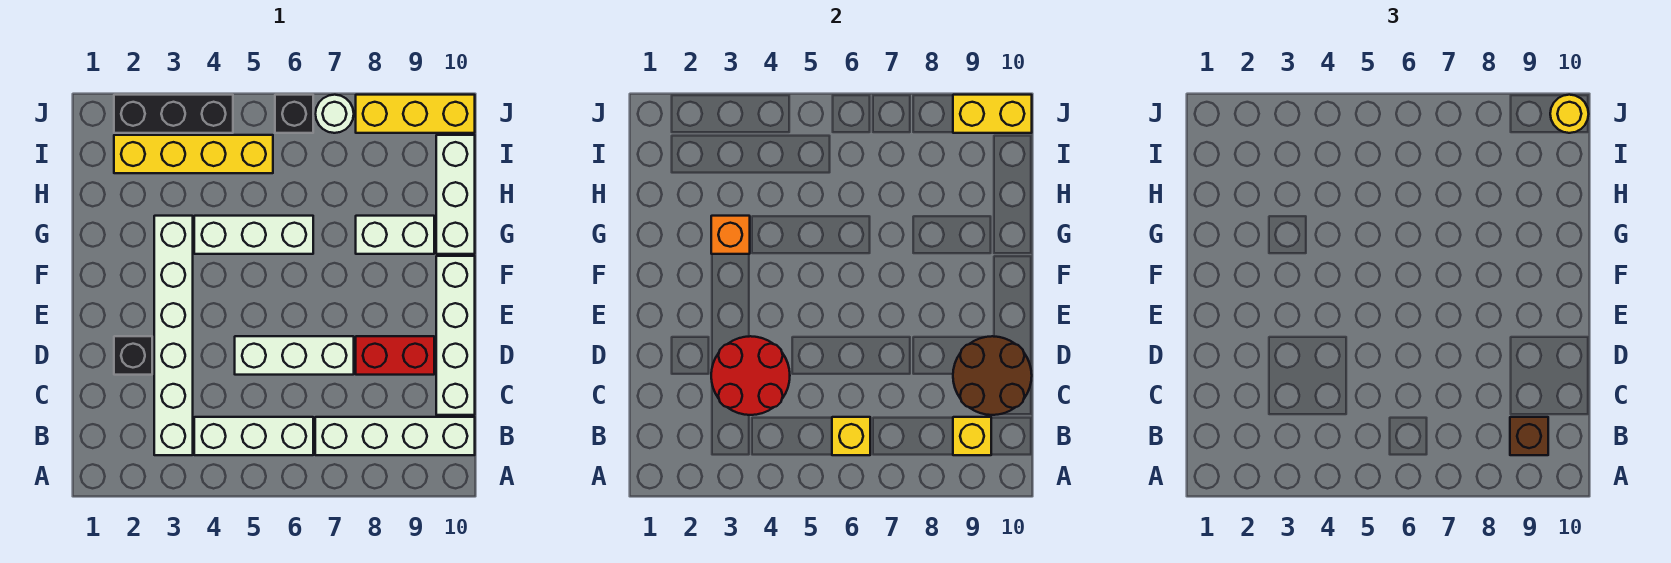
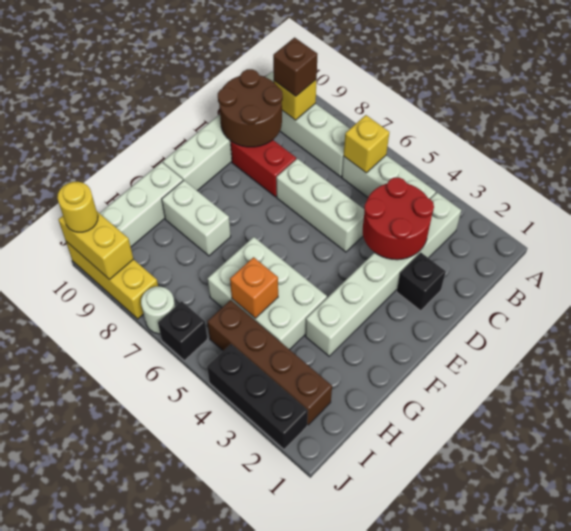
orange brick G3 level 2 -> orange brick H5 level 2
white brick G4:G6 level 1 -> white brick G4:H6 level 1
yellow brick I2:I5 level 1 -> brown brick I2:I5 level 1

